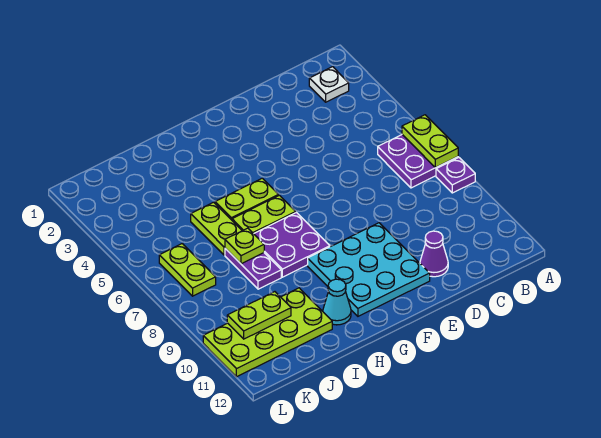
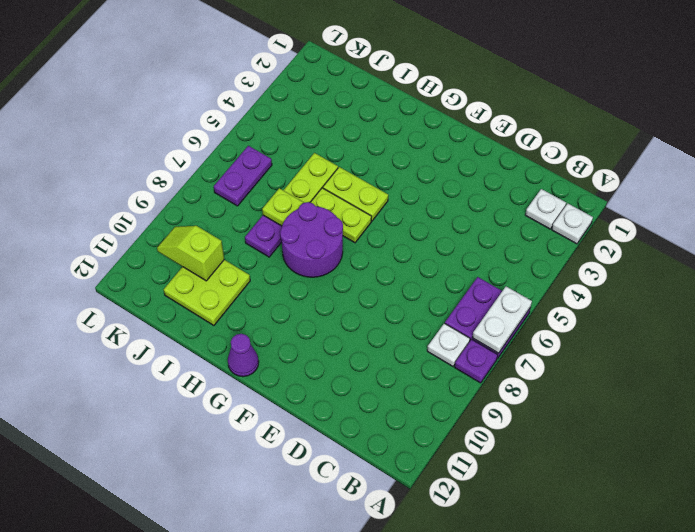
none -> white plate A2 level 1
lime plate A6:A7 level 2 -> white plate A6:A7 level 2
none -> white plate B8 level 1
purple cone D11 level 1 -> purple cone G12 level 1
cyan plate E9:G11 level 1 -> none
purple plate G7:H8 level 1 -> purple round brick G7:H8 level 1
cyan cone H11 level 1 -> none
lime plate I10:L11 level 1 -> lime plate I10:J11 level 1
lime plate J10:K10 level 2 -> lime slope J10:K10 level 2 top J
lime plate K6:K7 level 1 -> purple plate K6:K7 level 1

